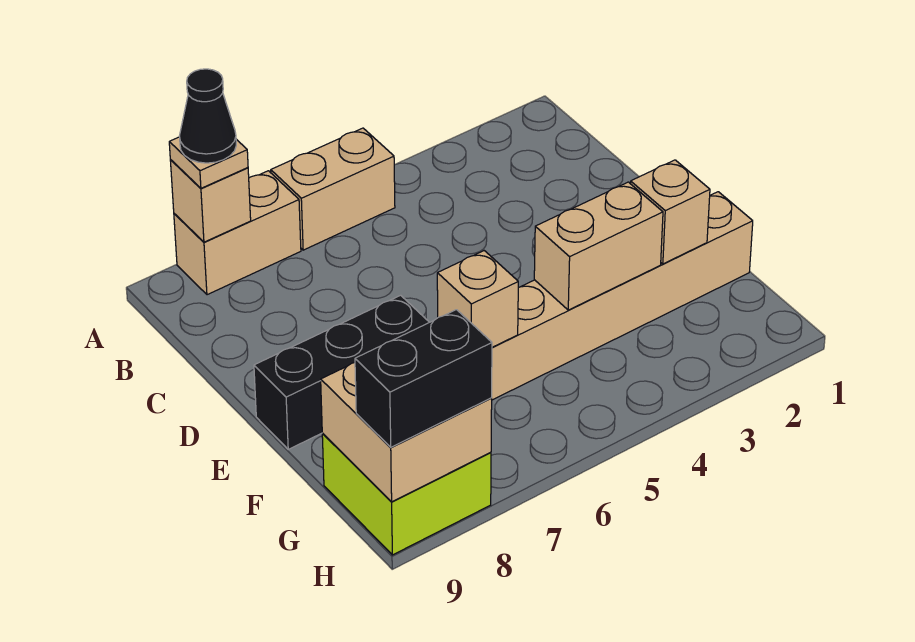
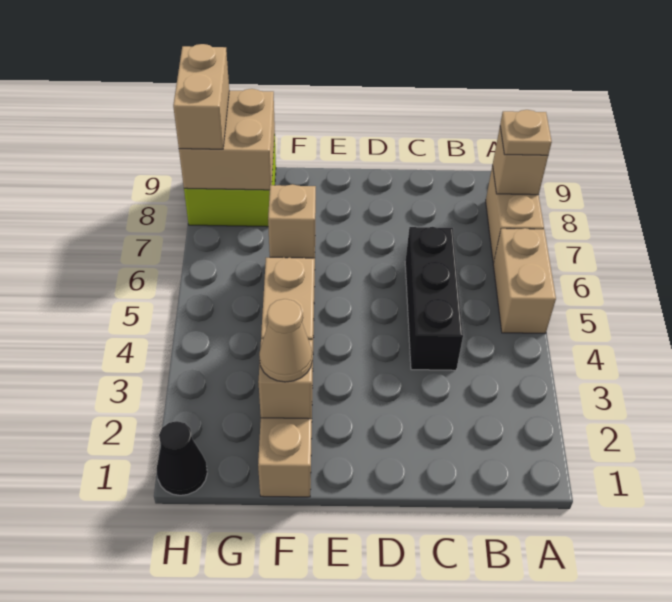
black cone A8 level 4 -> black cone H1 level 1
black brick E7:E9 level 1 -> black brick C4:C6 level 1
none -> tan cone F2 level 3
black brick H8:H9 level 3 -> tan brick H8:H9 level 3

